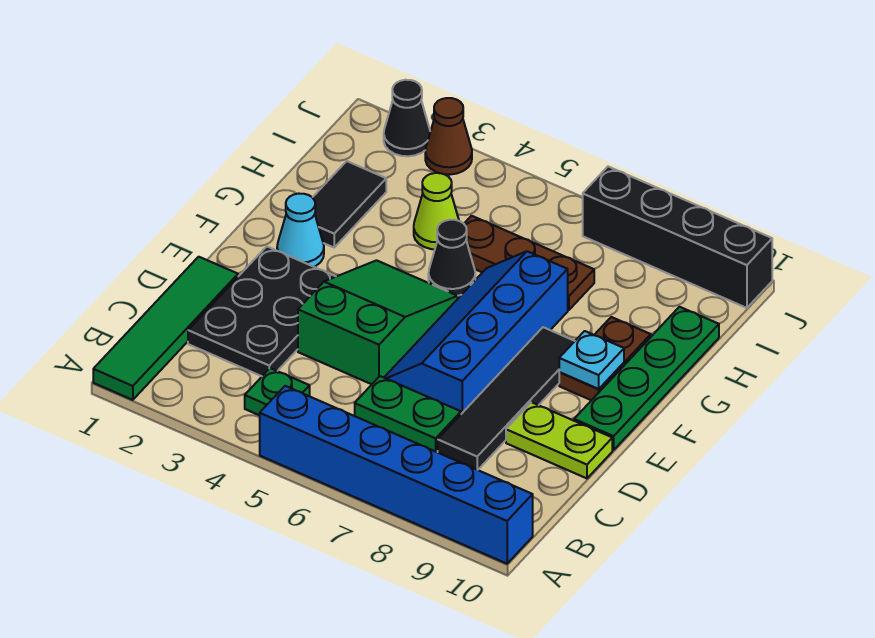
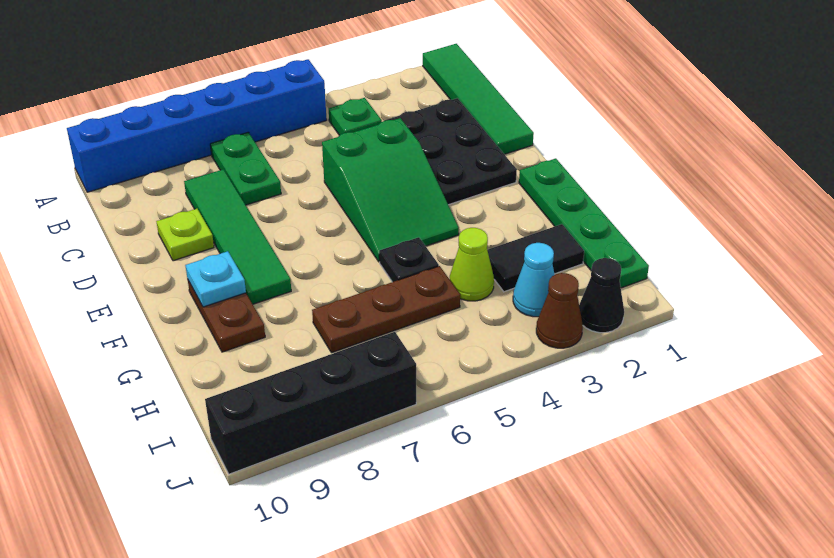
green plate C6:C7 level 1 -> green plate B7:C7 level 1
black tile C8:F8 level 1 -> green tile C8:F8 level 1
blue slope D6:G7 level 1 top 7 -> none
lime plate D9:D10 level 1 -> lime plate D9 level 1
green plate E10:H10 level 1 -> green plate F1:I1 level 1
cyan cone F2 level 1 -> cyan cone I3 level 1
black tile G2:H2 level 1 -> black tile H2:H3 level 1
black cone G5 level 1 -> black plate G5 level 1

